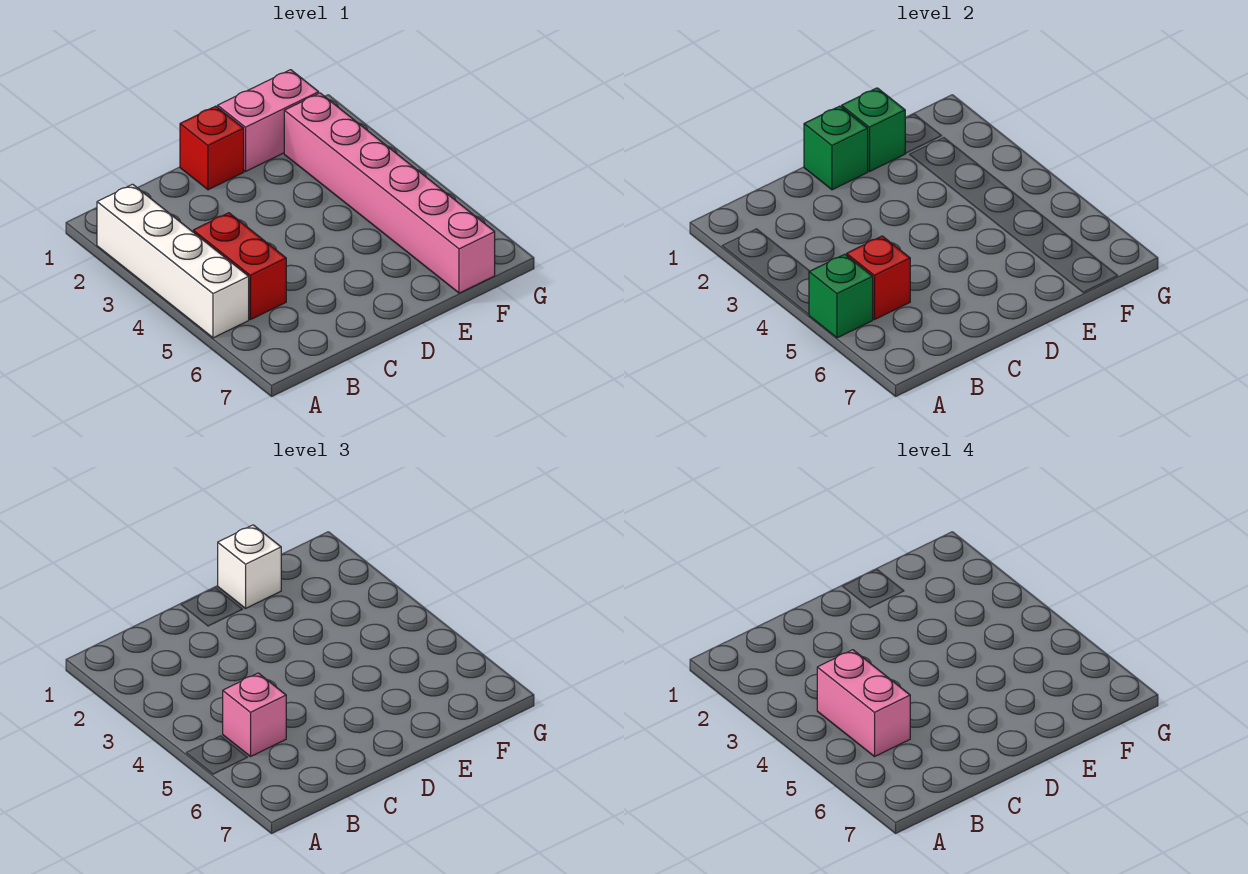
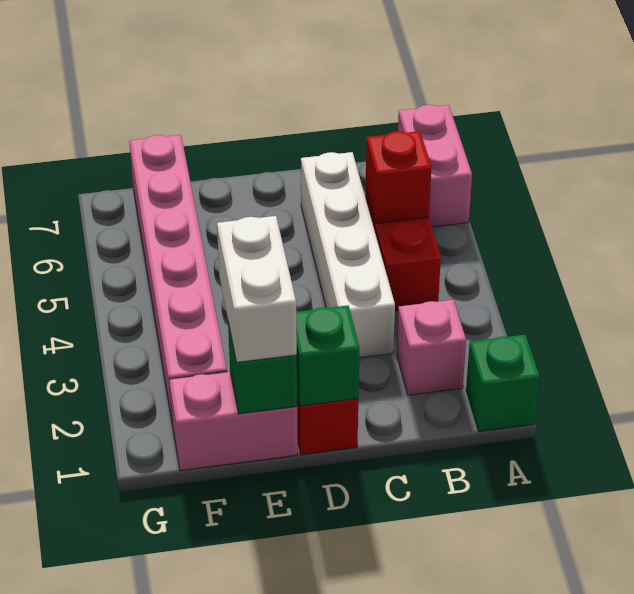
white brick A2:A5 level 1 -> white brick C3:C6 level 1
green brick A5 level 2 -> green brick A1 level 1
pink brick B4:B5 level 4 -> pink brick A6:A7 level 1
pink brick B5 level 3 -> pink brick B2 level 1
white brick E1 level 3 -> white brick E1:E2 level 3

